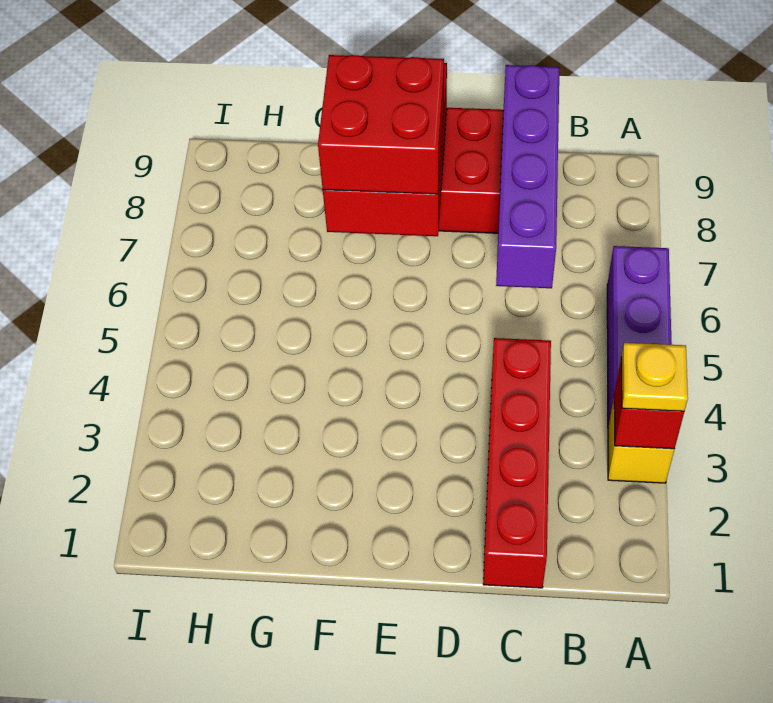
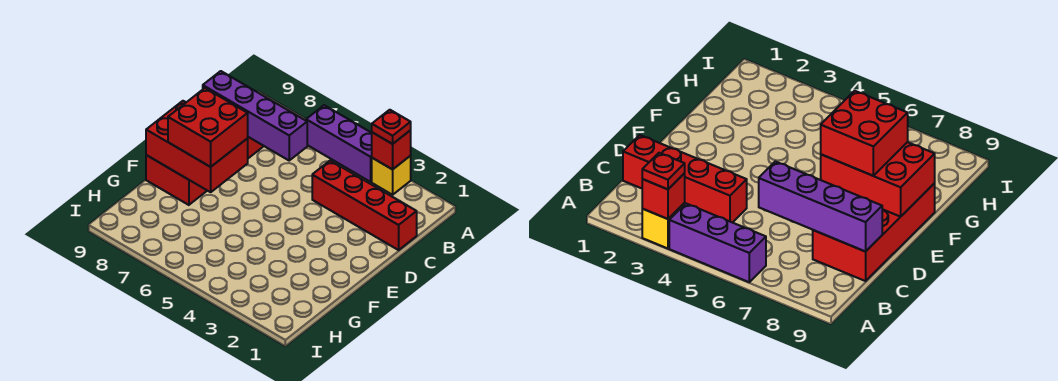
yellow plate A3 level 3 -> red plate A3 level 3

